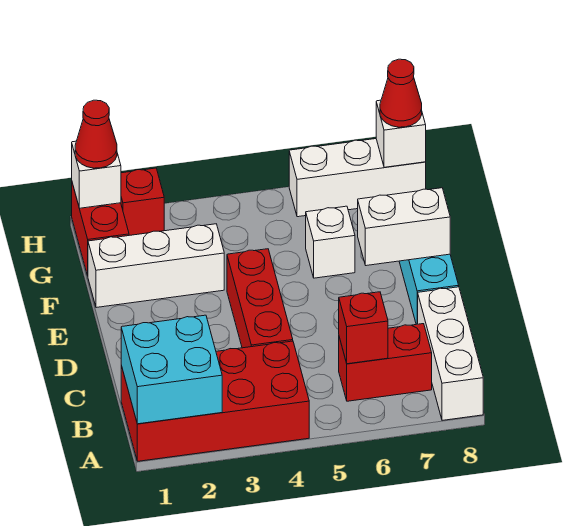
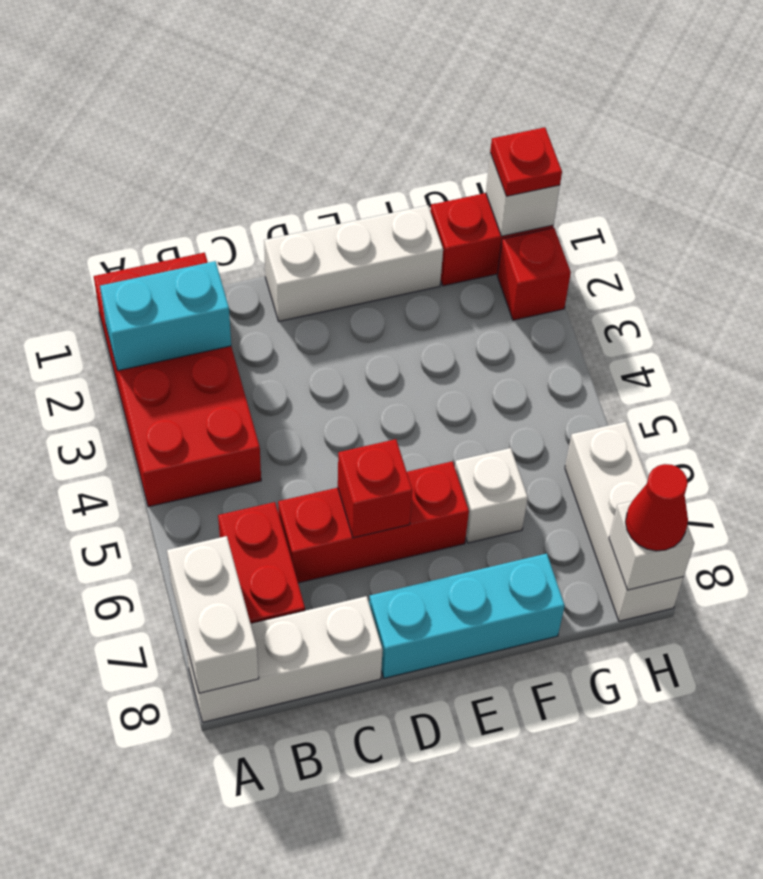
cyan brick A1:B2 level 2 -> cyan brick A2:B2 level 2
red brick B6 level 2 -> red brick D6 level 2
red brick C4:E4 level 1 -> red brick C6:E6 level 1
white brick E7:E8 level 2 -> white brick A7:A8 level 2
white brick F1:F3 level 1 -> white brick D1:F1 level 1
red cone H1 level 3 -> red plate H1 level 3

